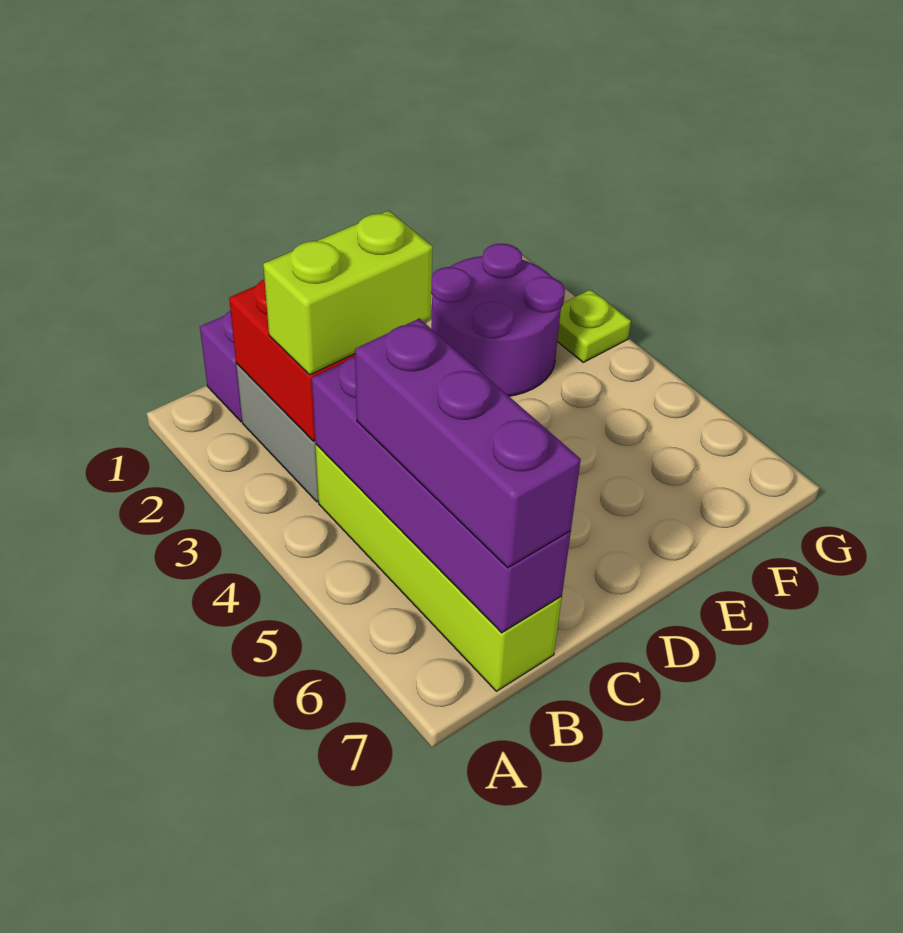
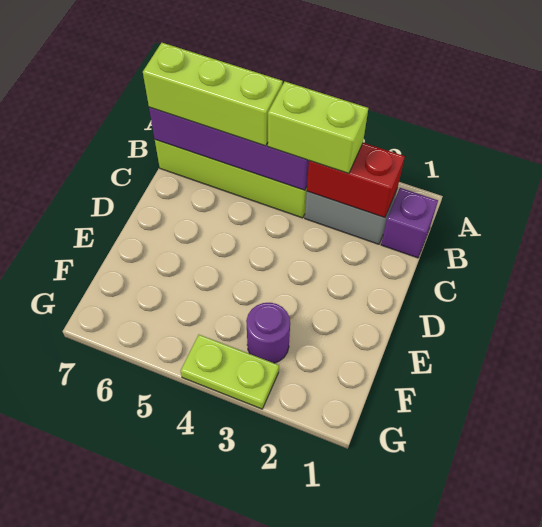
lime brick B3:C3 level 3 -> lime brick B3:B4 level 3
purple brick B5:B7 level 3 -> lime brick B5:B7 level 3
purple round brick E2:F3 level 1 -> purple round brick F3 level 1
lime plate G3 level 1 -> lime plate G3:G4 level 1

